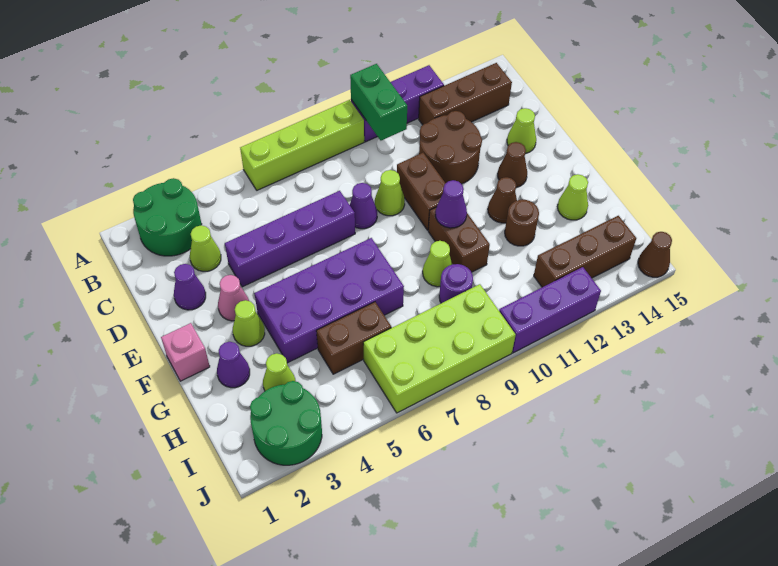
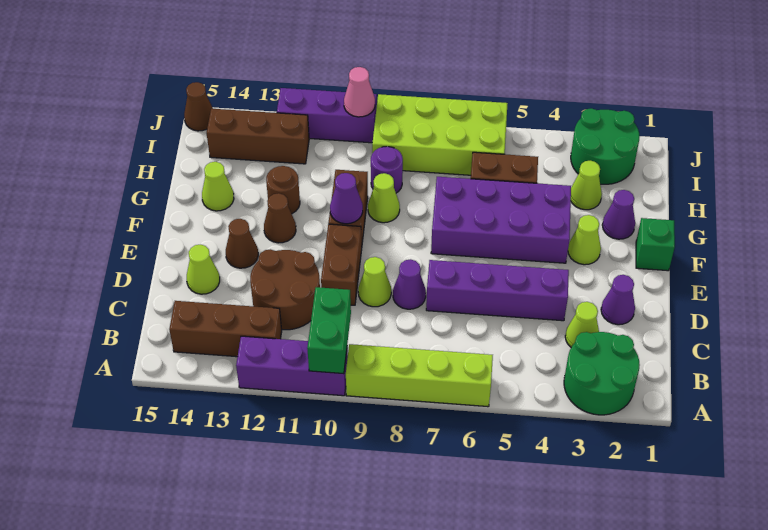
pink cone E3 level 1 -> pink cone J10 level 2
pink brick F1 level 1 -> green brick F1 level 1

